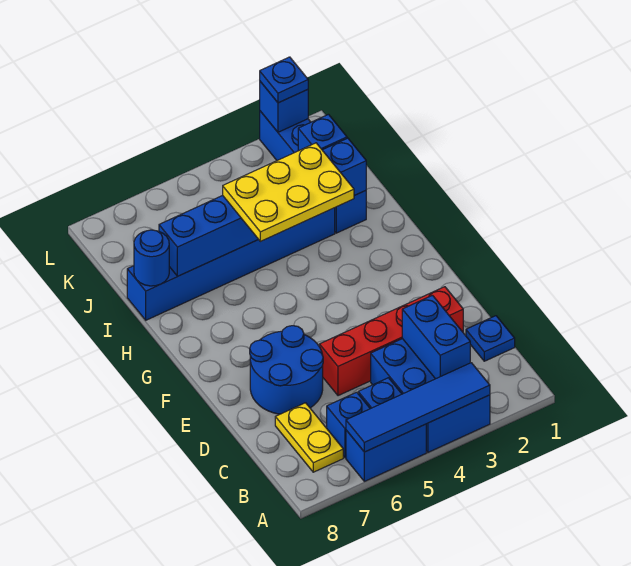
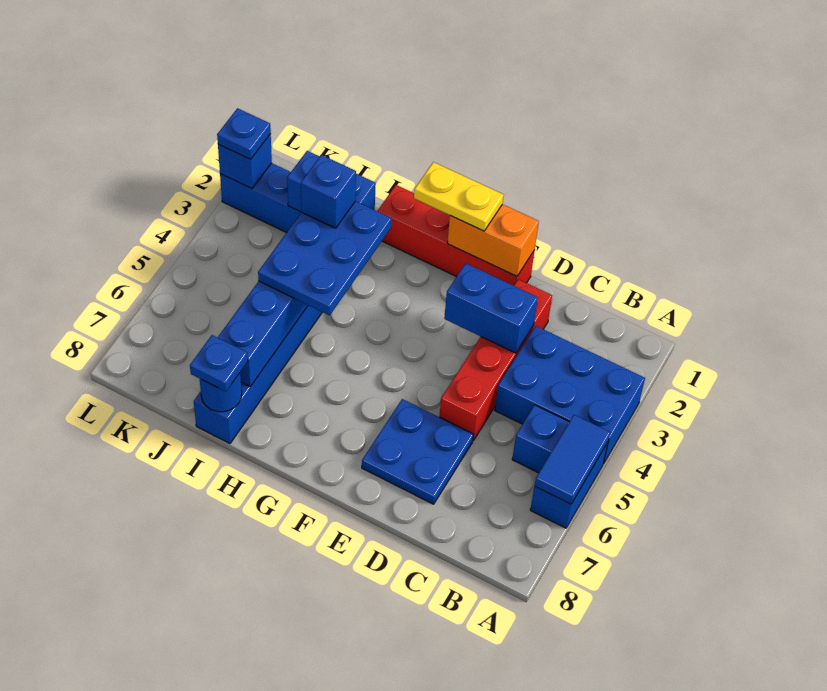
blue tile A3:A6 level 2 -> blue tile A5:A6 level 2
blue brick B3:C3 level 2 -> blue brick D3:E3 level 2
blue brick B6 level 1 -> blue brick I3 level 4
yellow plate B7:C7 level 1 -> yellow plate F1:G1 level 3
blue plate C1 level 1 -> blue plate I8 level 3
blue round brick D6:E7 level 1 -> blue plate D6:E7 level 1
none -> red brick E1:H1 level 1
none -> orange brick E1:F1 level 2
yellow plate H3:I5 level 3 -> blue plate H3:I5 level 3

